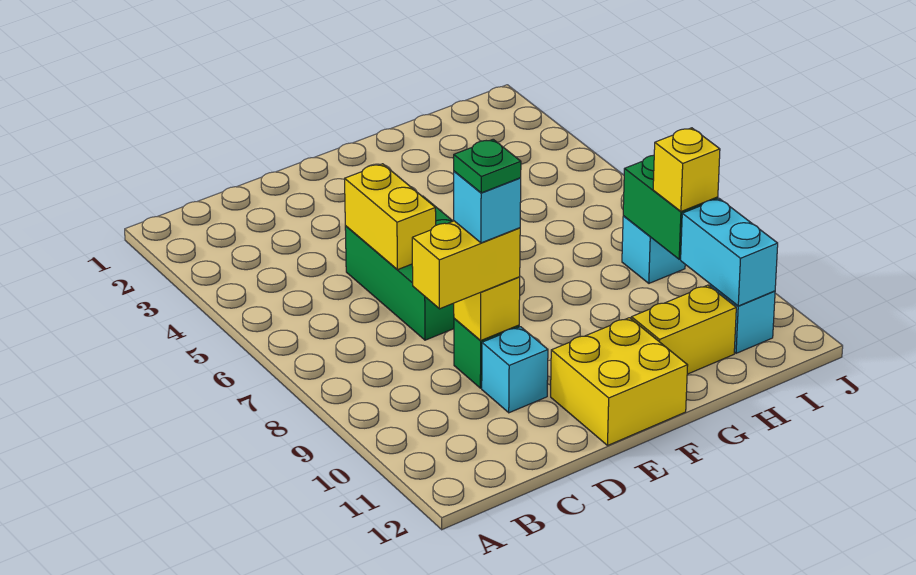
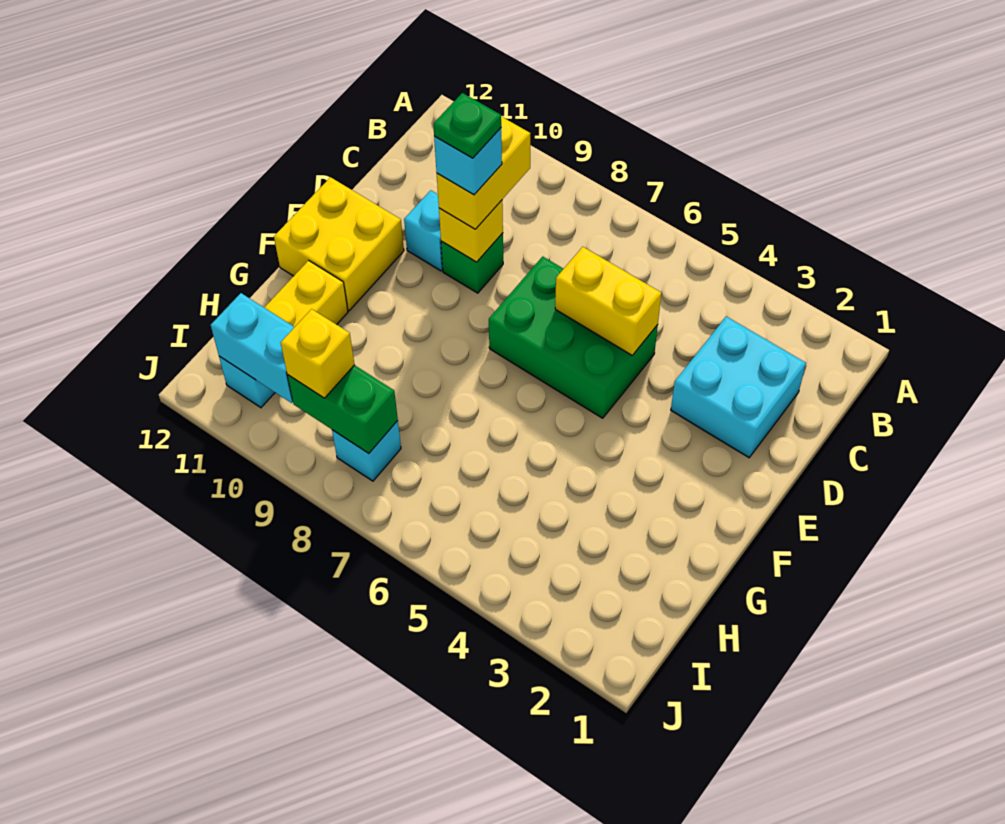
none -> cyan brick C2:D3 level 1

